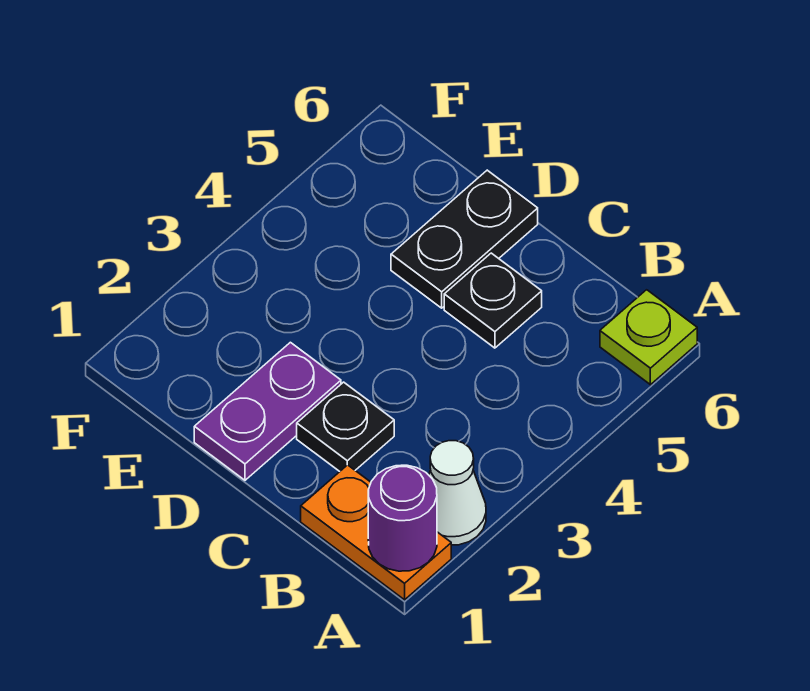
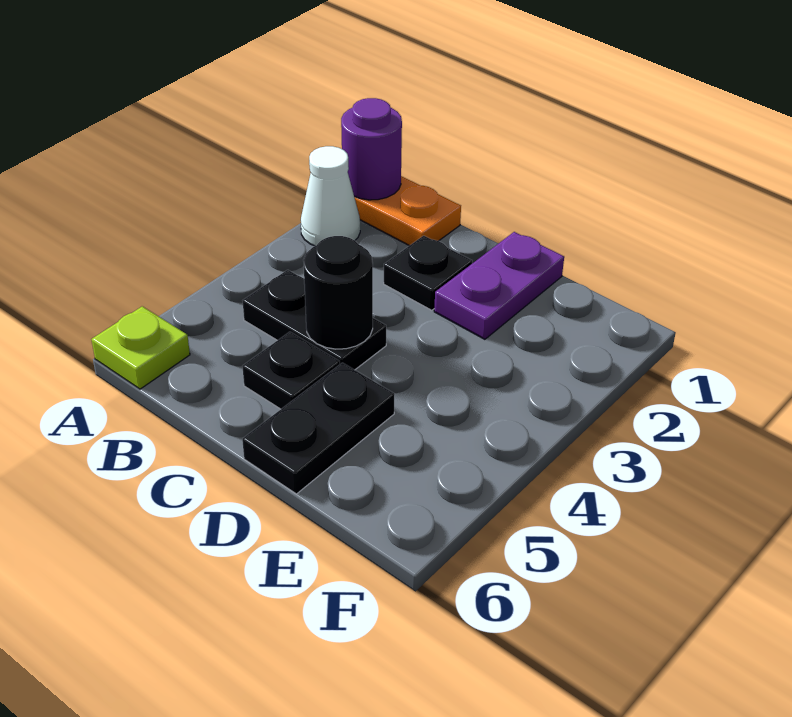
none -> black plate B4:C4 level 1
none -> black round brick C4 level 2

